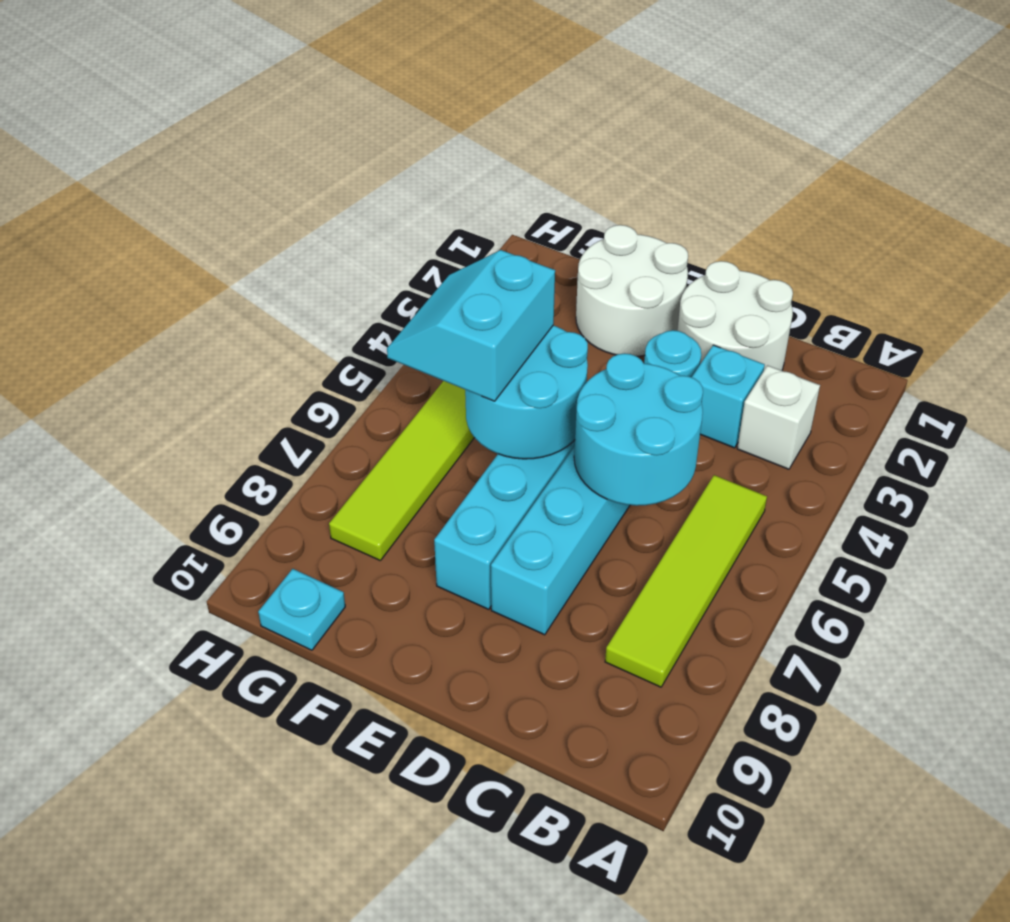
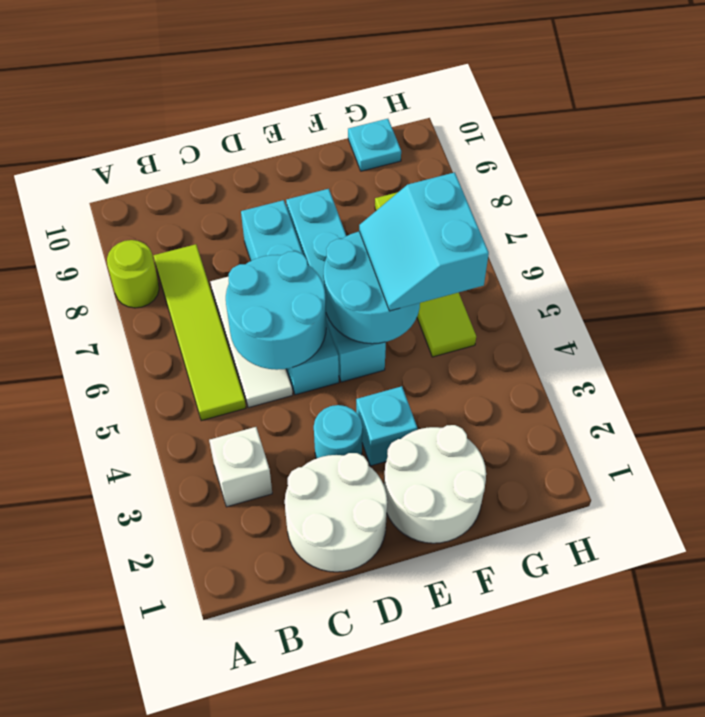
none -> lime round brick A8 level 1
cyan brick C3 level 1 -> cyan brick E3 level 1
none -> white tile C5:C7 level 1
cyan slope F5:G6 level 3 top F -> cyan slope F5:G6 level 3 top G

